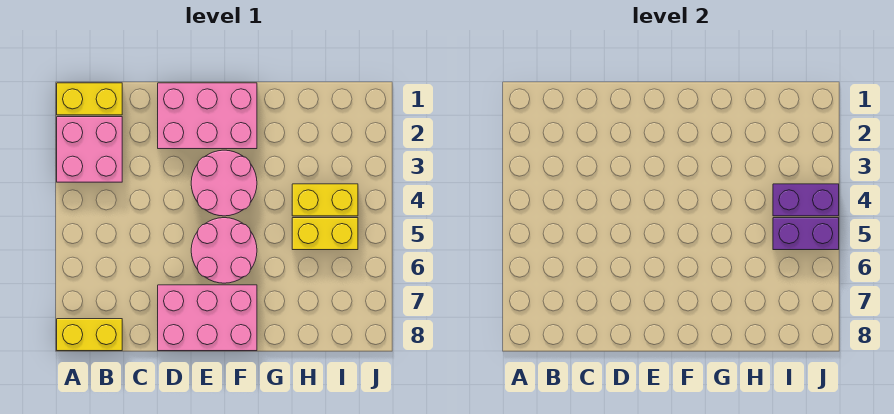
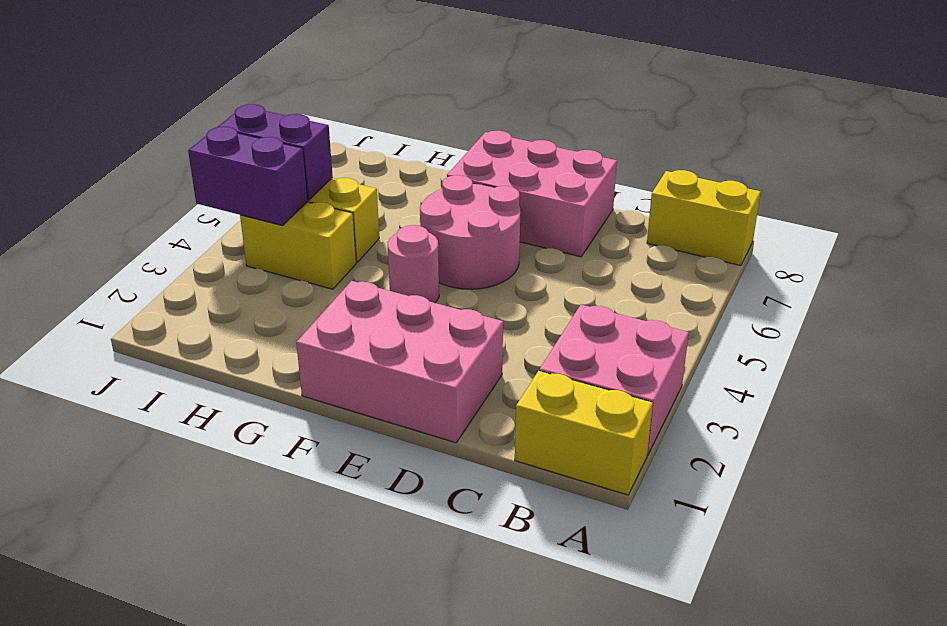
pink round brick E3:F4 level 1 -> pink round brick F4 level 1

